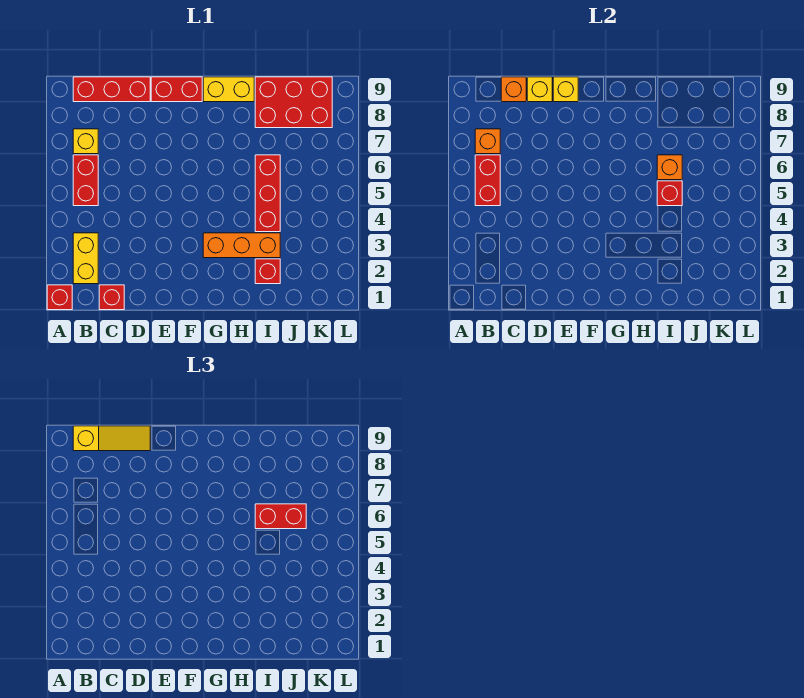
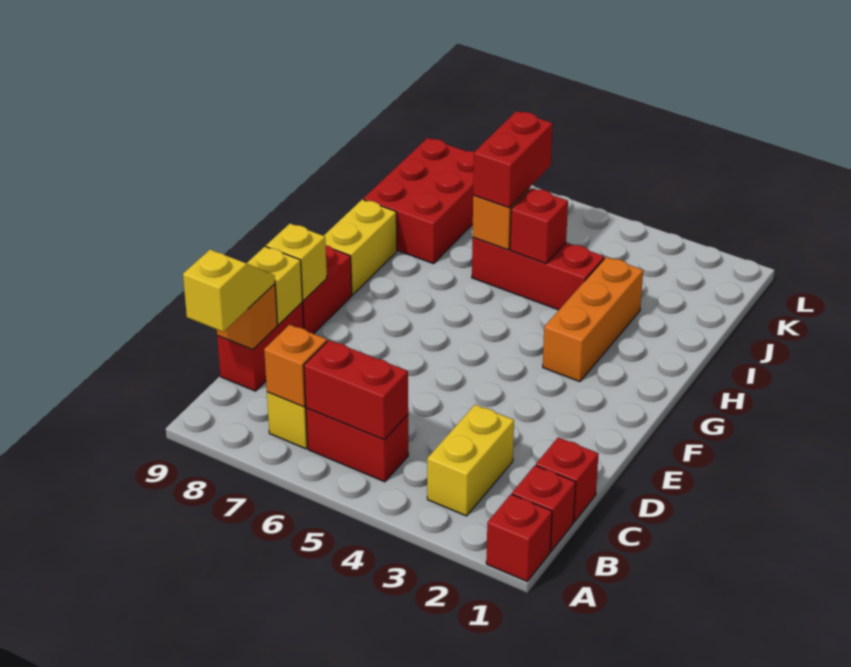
yellow brick B2:B3 level 1 -> yellow brick B3:C3 level 1
red brick B9:D9 level 1 -> red brick C9:D9 level 1
yellow slope B9:D9 level 3 top B -> yellow slope B9:C9 level 3 top B
red brick I2 level 1 -> red brick B1 level 1

